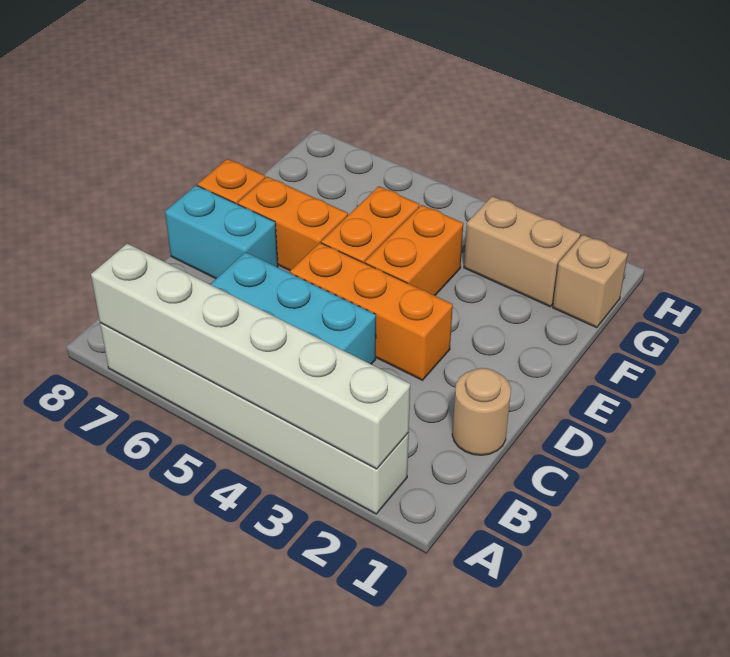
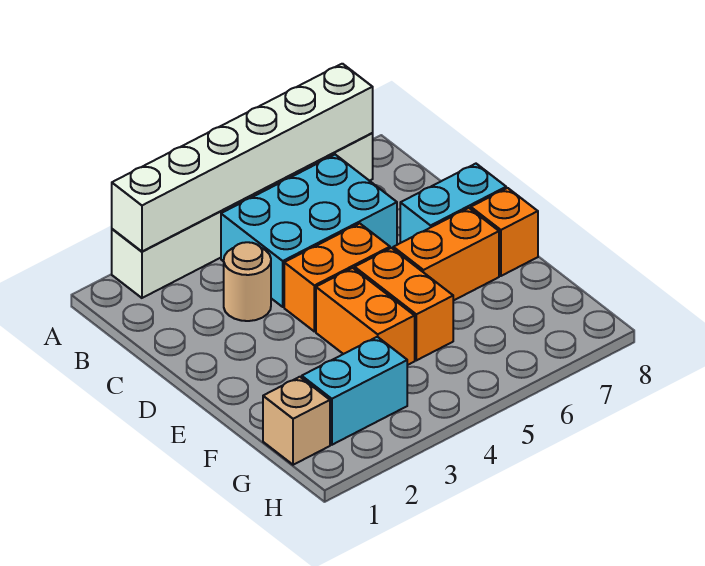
tan round brick C1 level 1 -> tan round brick C3 level 1
orange brick D3:D5 level 1 -> orange brick D4:D5 level 1
tan brick G2:G3 level 1 -> cyan brick G2:G3 level 1

